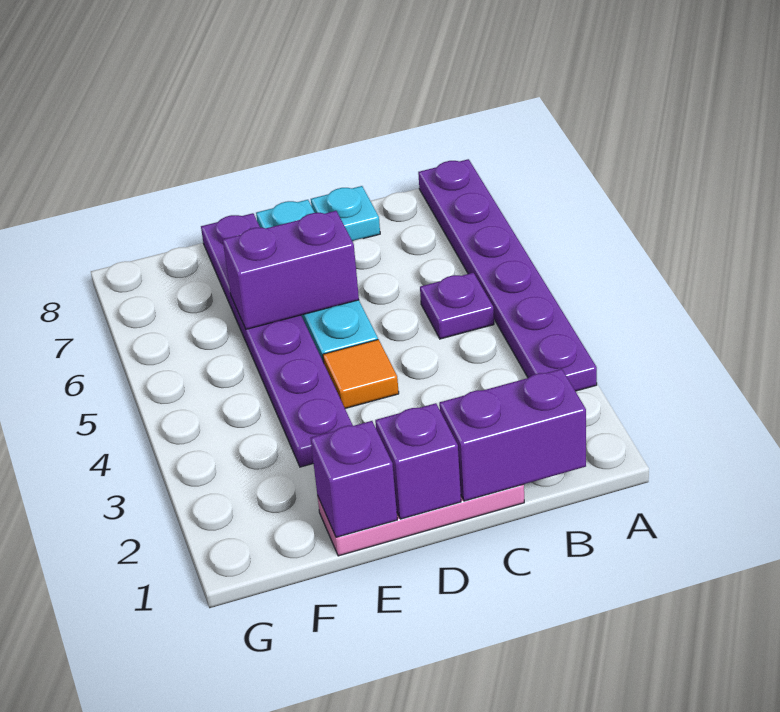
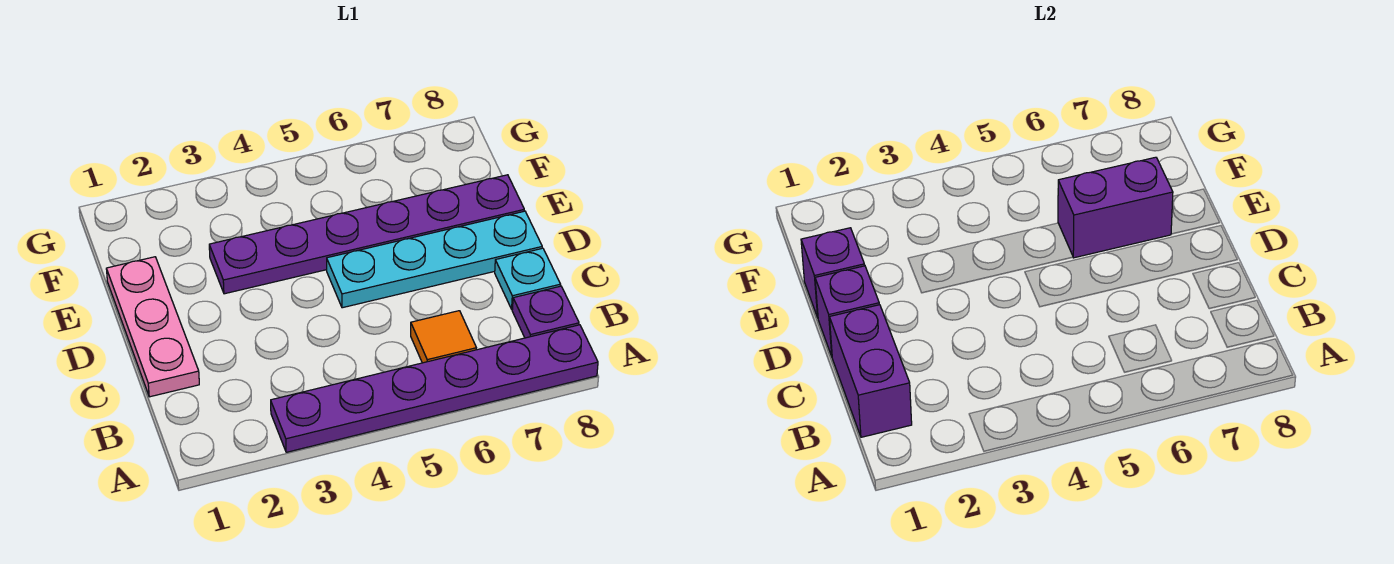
purple plate B5 level 1 -> purple plate B8 level 1
orange tile D4 level 1 -> orange tile B6 level 1
purple brick D6:E6 level 2 -> purple brick E6:E7 level 2

